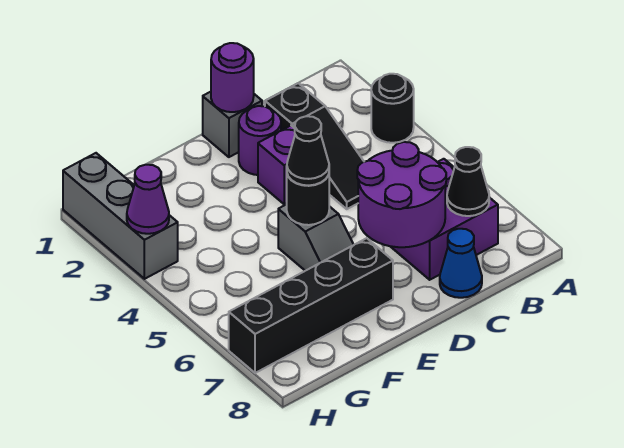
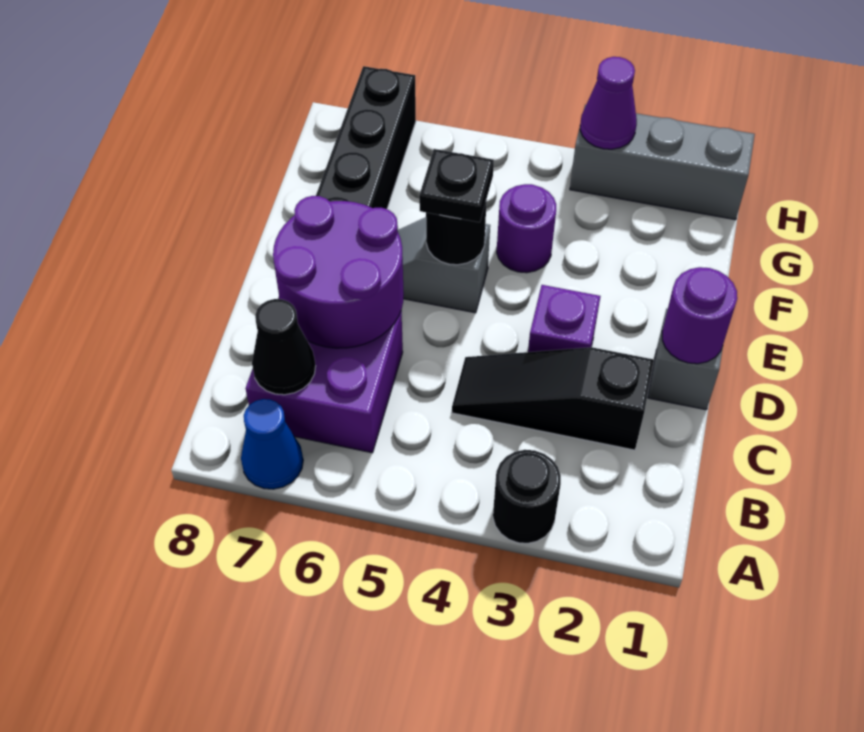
blue cone C8 level 1 -> blue cone A7 level 1
purple round brick D2 level 1 -> purple round brick F4 level 1
black cone E5 level 3 -> black plate E5 level 3

